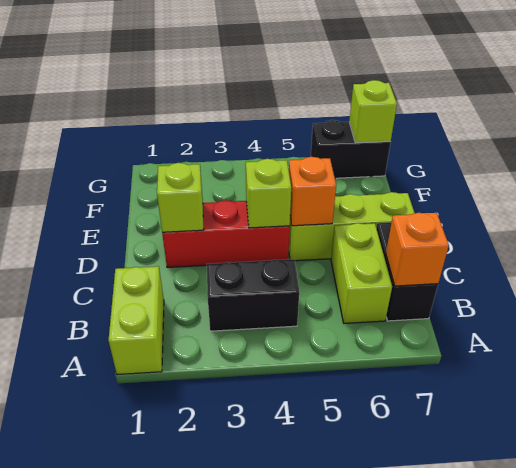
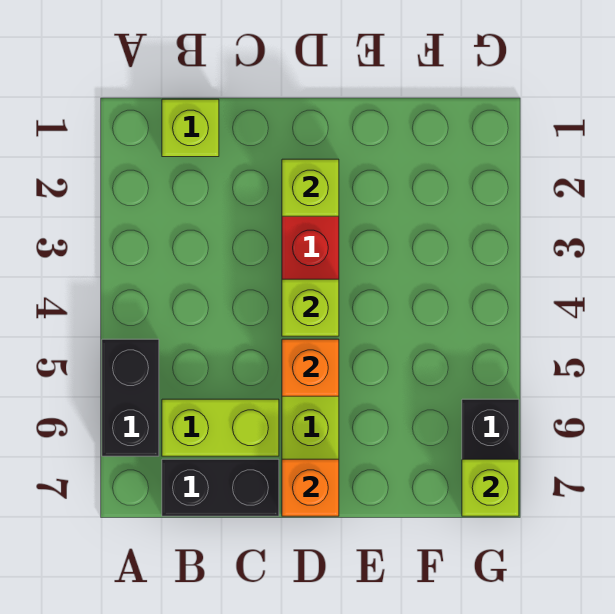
lime brick A1:B1 level 1 -> lime brick B1 level 1
black brick B3:B4 level 1 -> black brick A5:A6 level 1
orange brick B7 level 2 -> orange brick D7 level 2

